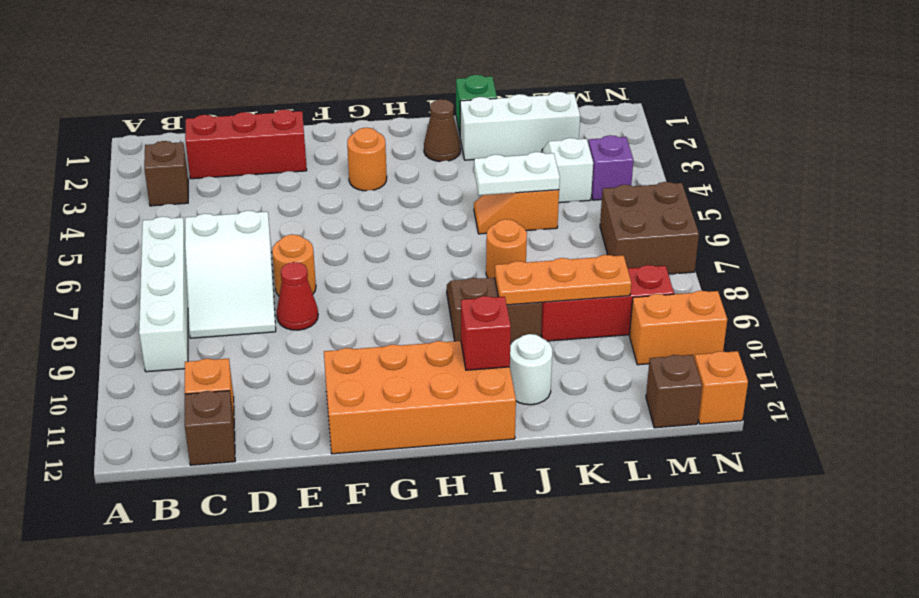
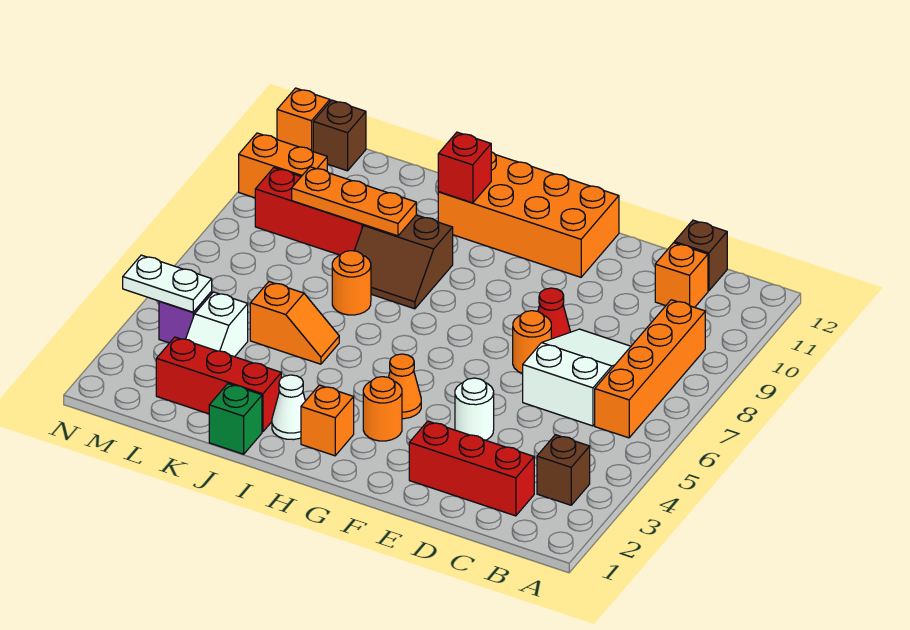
white brick B6:B9 level 1 -> orange brick B6:B9 level 1
none -> orange cone G4 level 1
none -> orange brick H2 level 1
brown cone I2 level 1 -> white cone I2 level 1
white brick J2:L2 level 1 -> red brick J2:L2 level 1
white plate J5:K5 level 2 -> white plate M4:N4 level 2
white round brick J11 level 1 -> white round brick E4 level 1
brown brick M6:N7 level 1 -> none

